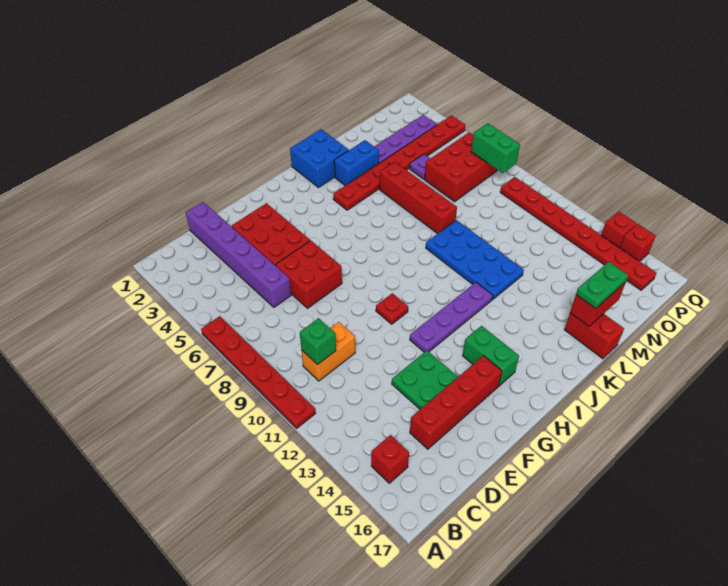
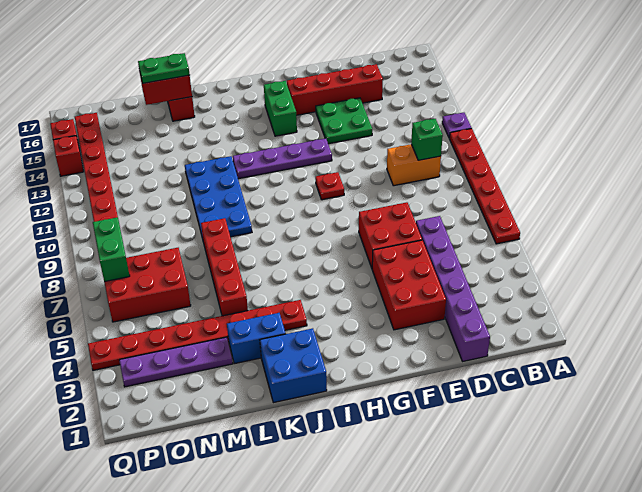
red brick B15 level 1 -> none
purple plate N5 level 1 -> purple plate A12 level 1

